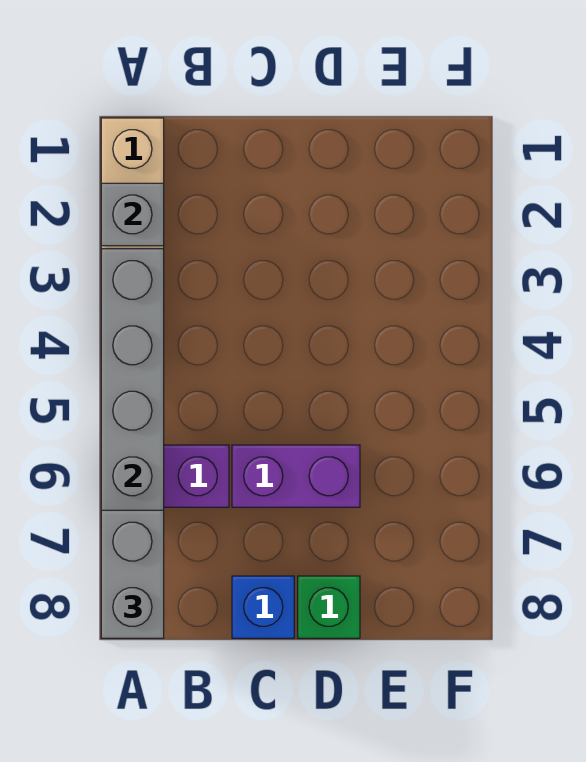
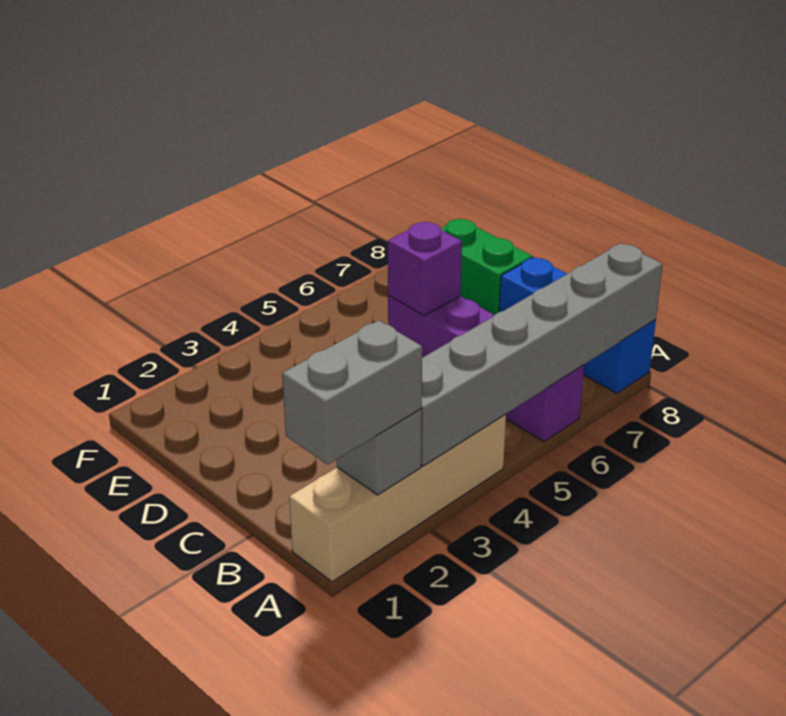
grey brick A7:A8 level 3 -> grey brick A1:A2 level 3
blue brick C8 level 1 -> blue brick A8:C8 level 1
none -> purple brick D6 level 2
green brick D8 level 1 -> green brick D8:E8 level 1

